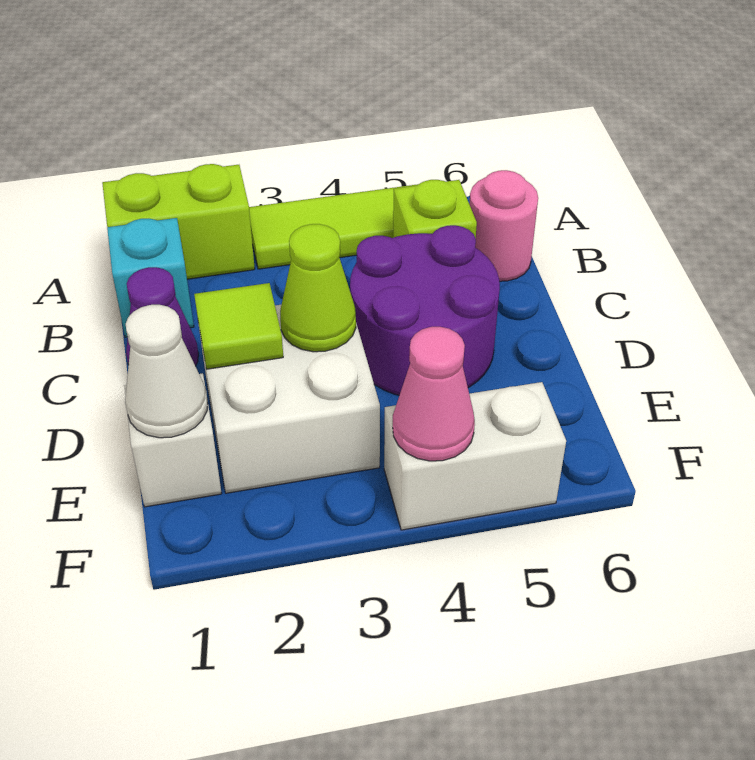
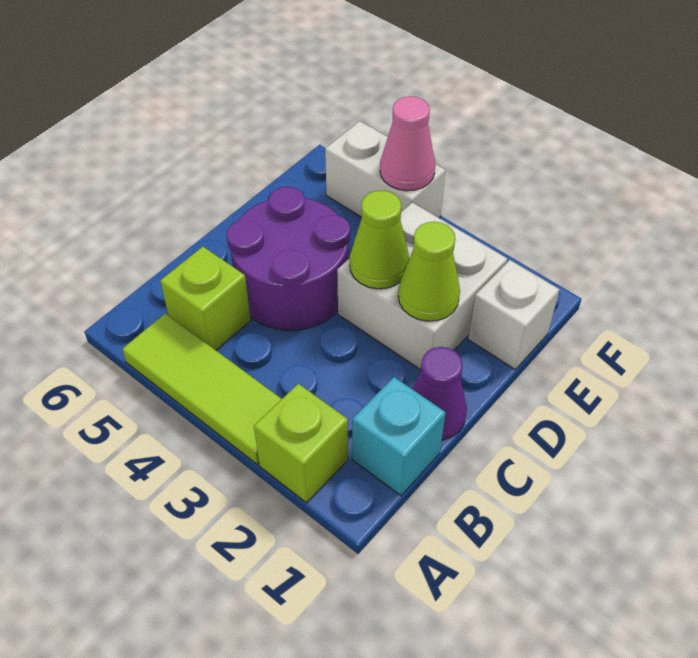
lime brick A1:A2 level 1 -> lime brick A2 level 1
pink round brick B6 level 1 -> none
lime tile D2 level 2 -> lime cone D2 level 2
white cone E1 level 2 -> none

